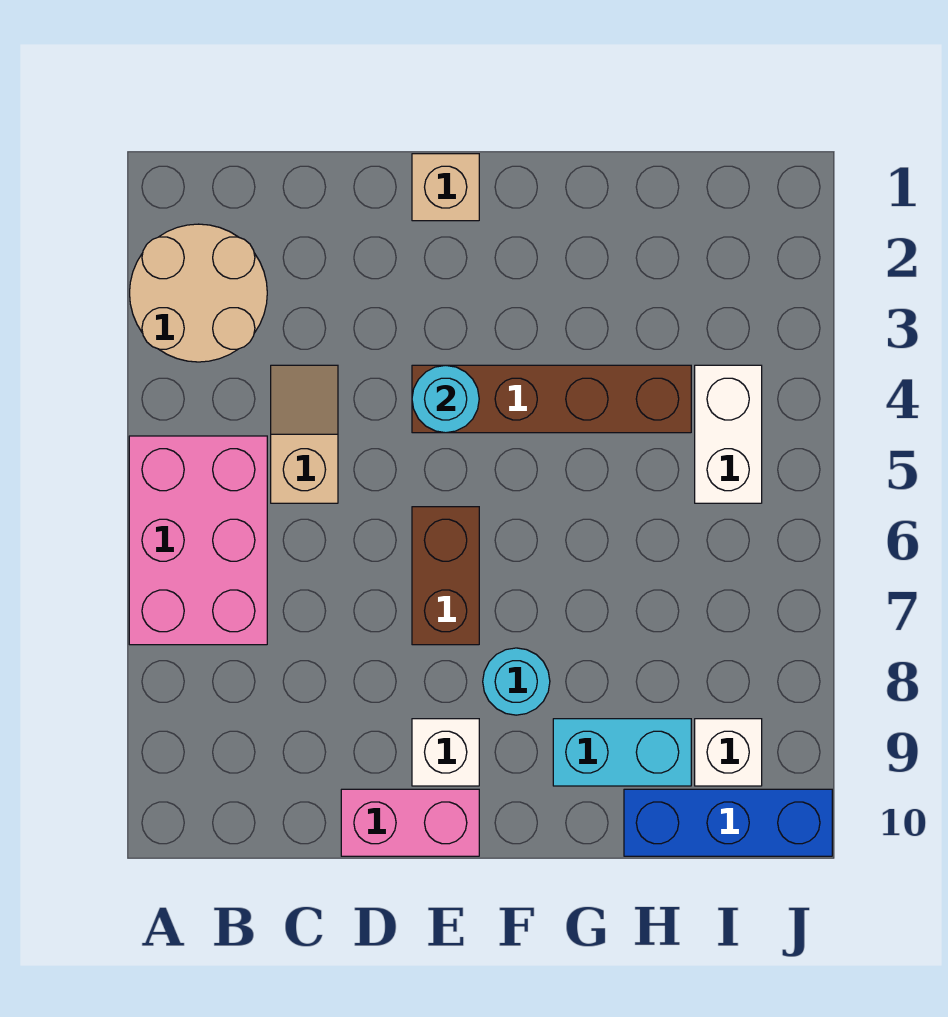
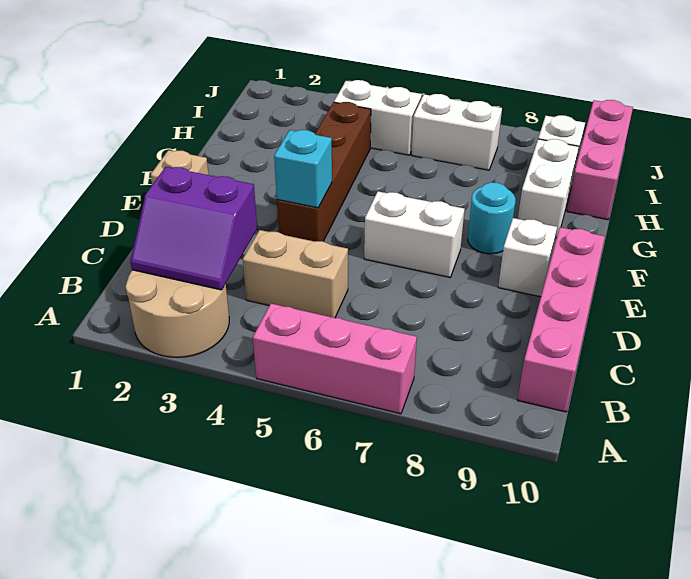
pink brick A5:B7 level 1 -> pink brick A5:A7 level 1
none -> purple slope B2:C3 level 2 top C
tan slope C4:C5 level 1 top 5 -> tan brick C4:C5 level 1
pink brick D10:E10 level 1 -> pink brick B10:E10 level 1
cyan round brick E4 level 2 -> cyan brick E4 level 2
brown brick E6:E7 level 1 -> white brick E6:E7 level 1
cyan brick G9:H9 level 1 -> white brick G9:H9 level 1
blue brick H10:J10 level 1 -> pink brick H10:J10 level 1
none -> white brick I6:I7 level 1

